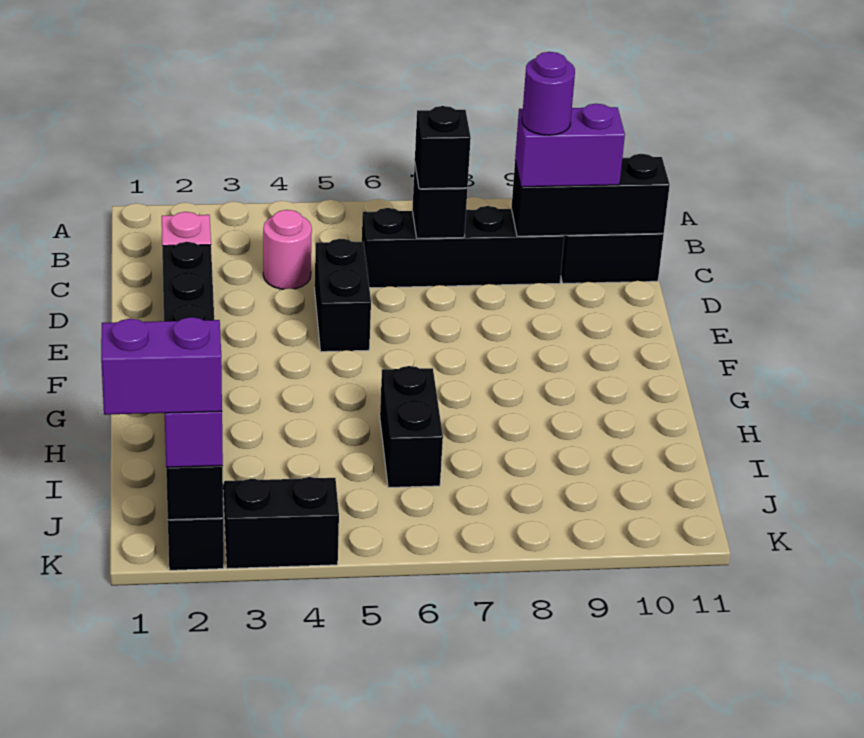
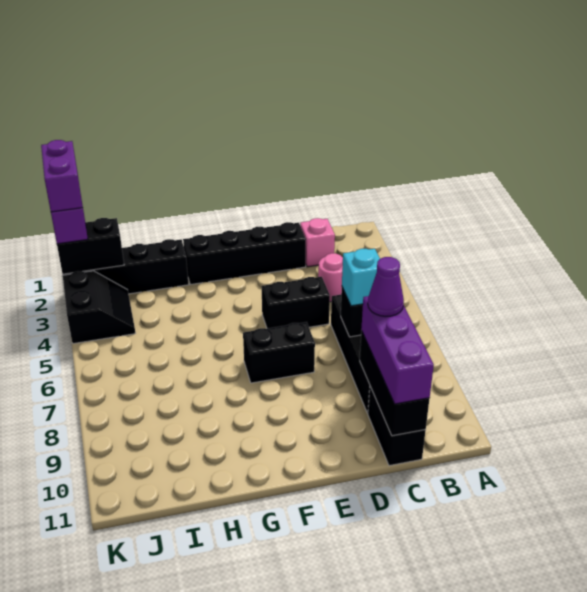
black brick C7 level 3 -> cyan brick C7 level 3
purple brick C9:C10 level 3 -> purple brick C9:C11 level 3
purple round brick C9 level 4 -> purple cone C9 level 4
black brick H6:I6 level 1 -> black brick E7:F7 level 1

